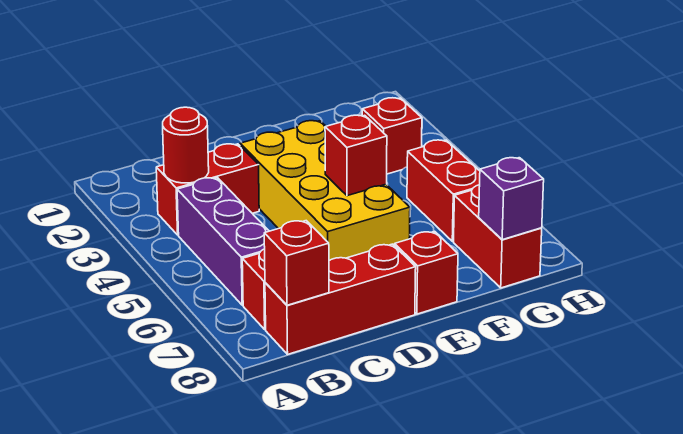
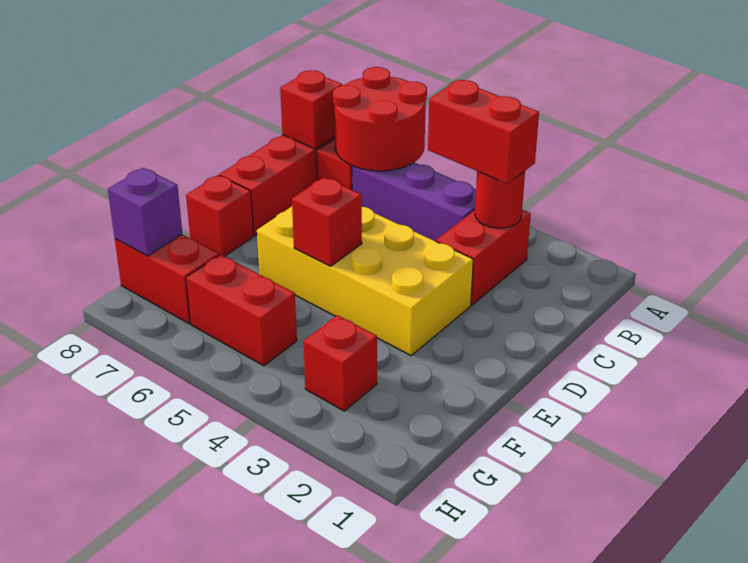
none -> red round brick A6:B7 level 2
none -> red brick B3:B4 level 3

